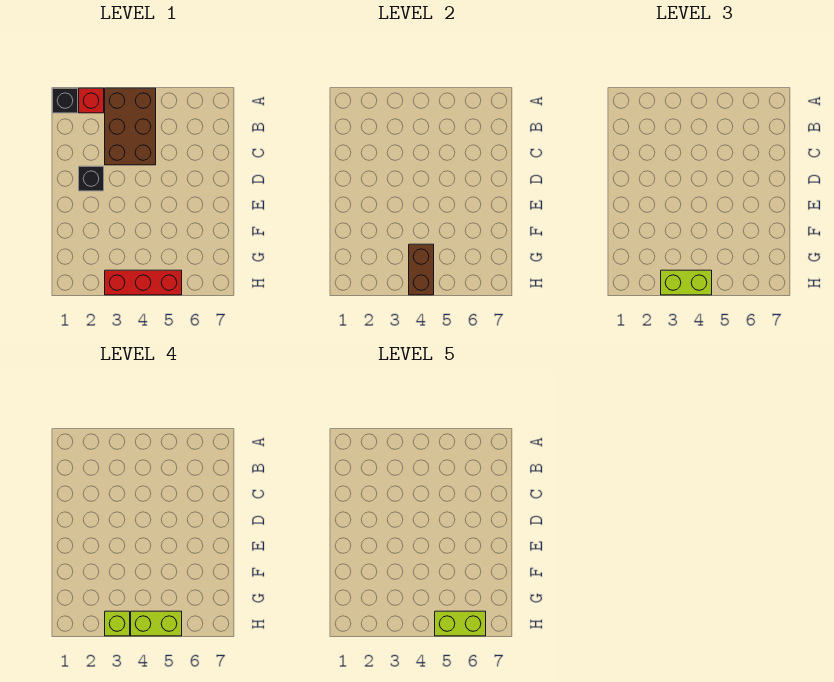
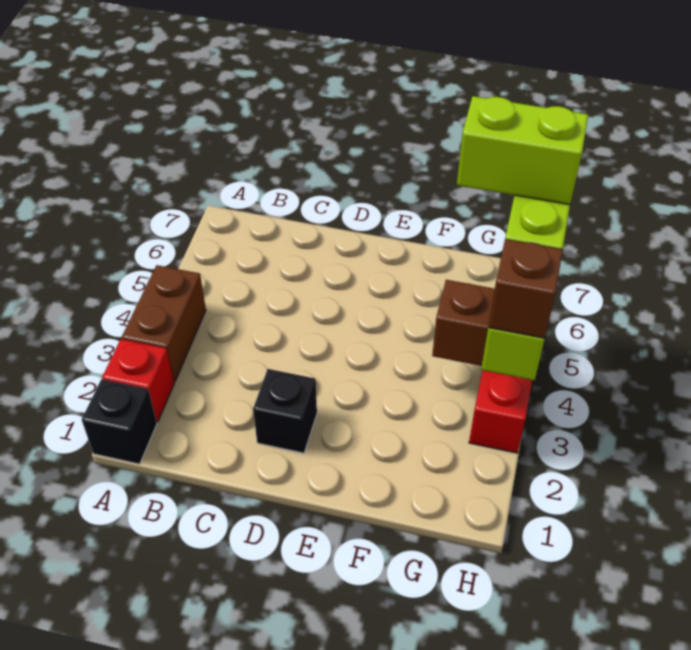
brown brick A3:C4 level 1 -> brown brick A3:A4 level 1
lime brick H3 level 4 -> brown brick H3 level 4
lime brick H5:H6 level 5 -> lime brick G5:H5 level 5

